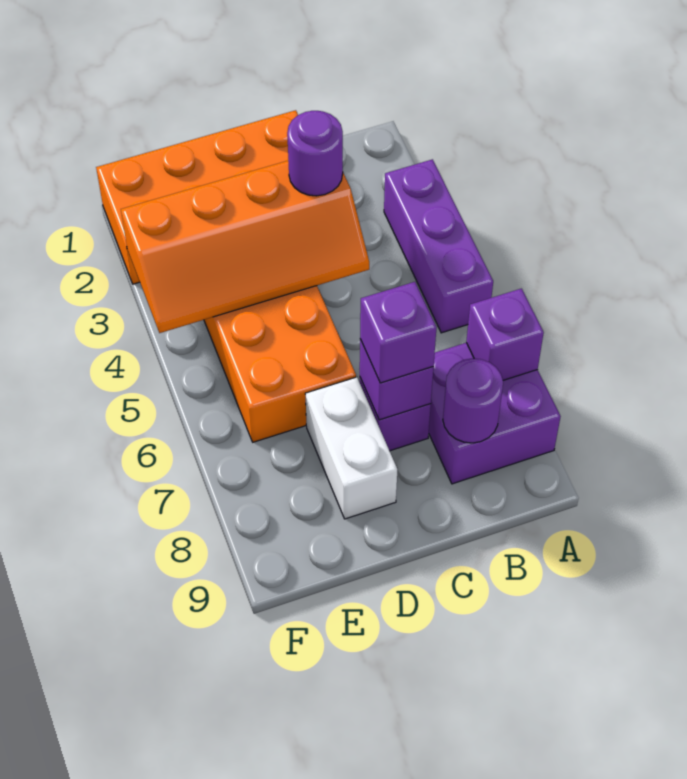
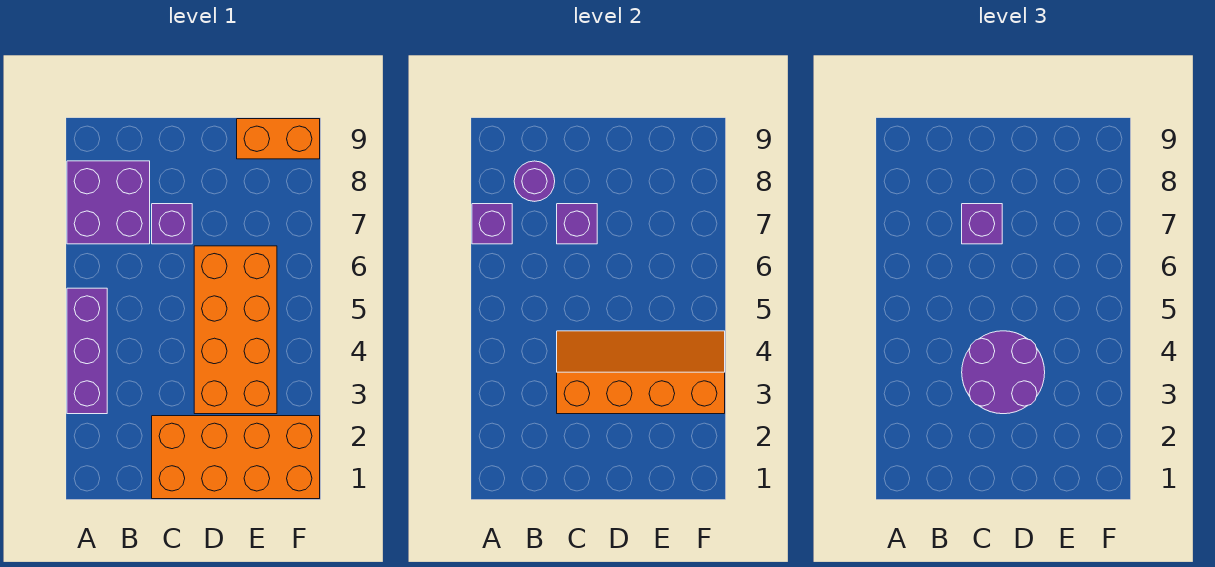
purple round brick C3 level 3 -> purple round brick C3:D4 level 3
white brick D7:D8 level 1 -> none
none -> orange brick E9:F9 level 1

